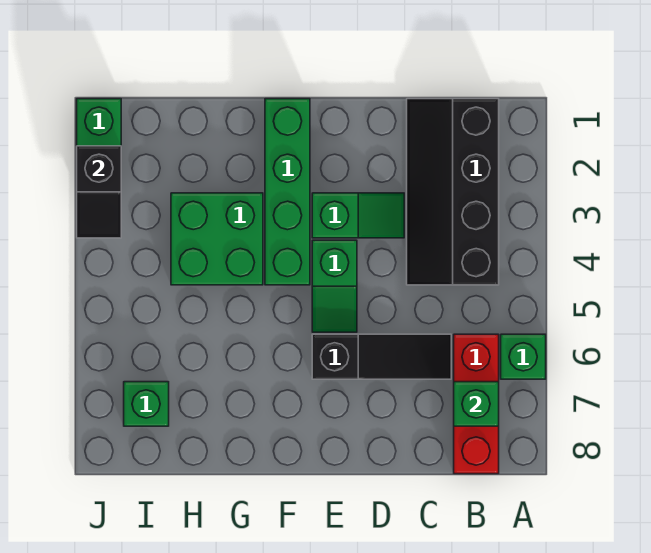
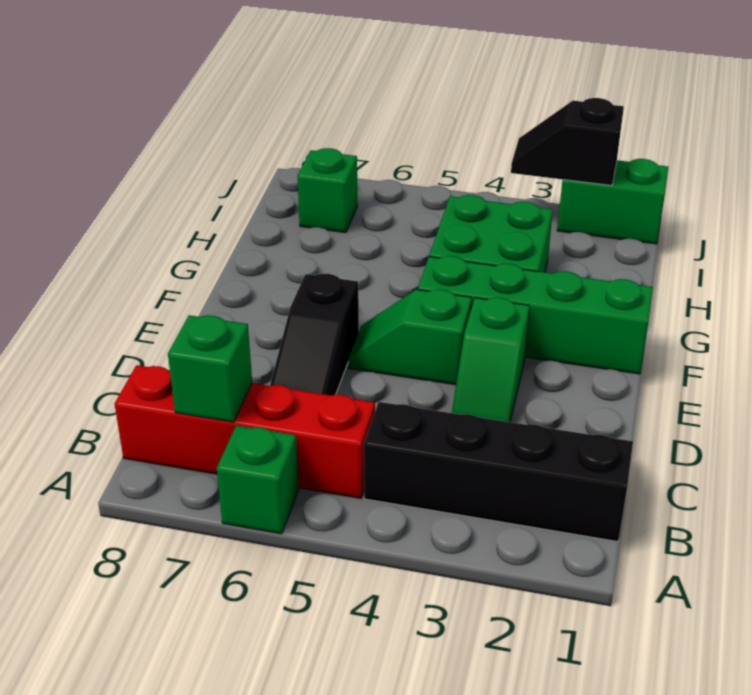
red brick B6:B8 level 1 -> red brick B5:B8 level 1

